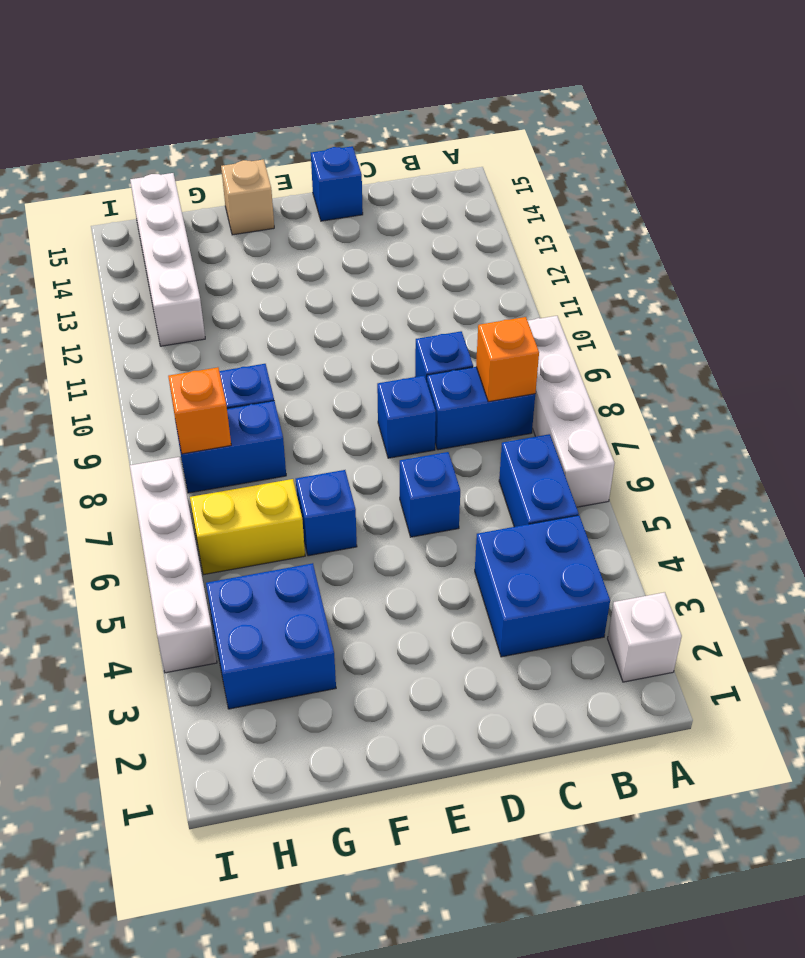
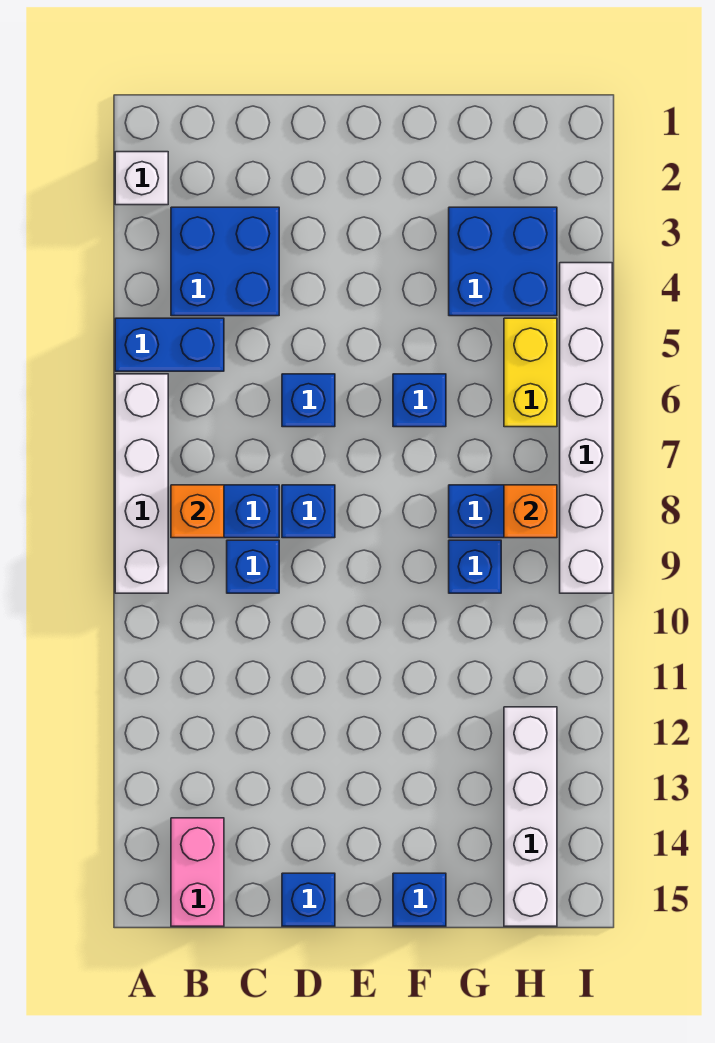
blue brick B5:B6 level 1 -> blue brick A5:B5 level 1
none -> pink brick B14:B15 level 1
tan brick F15 level 1 -> blue brick F15 level 1
yellow brick G6:H6 level 1 -> yellow brick H5:H6 level 1
white brick I4:I7 level 1 -> white brick I4:I9 level 1

